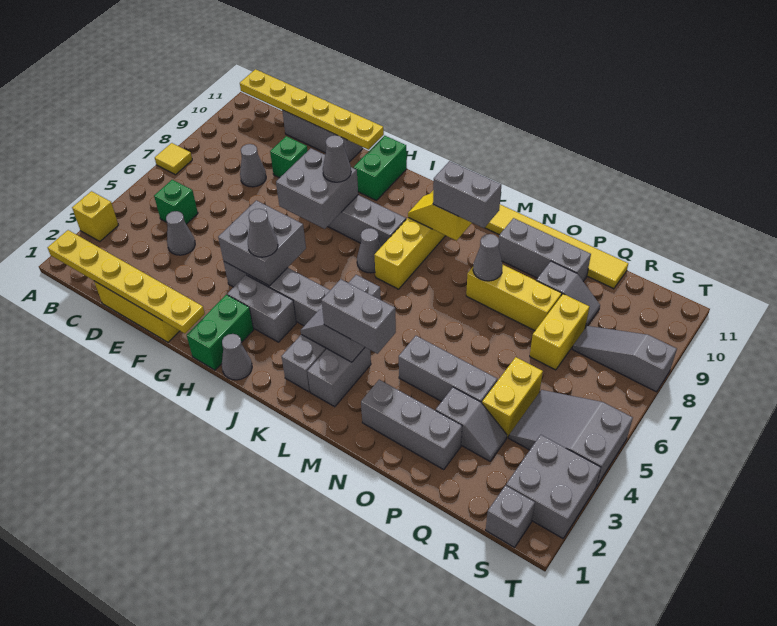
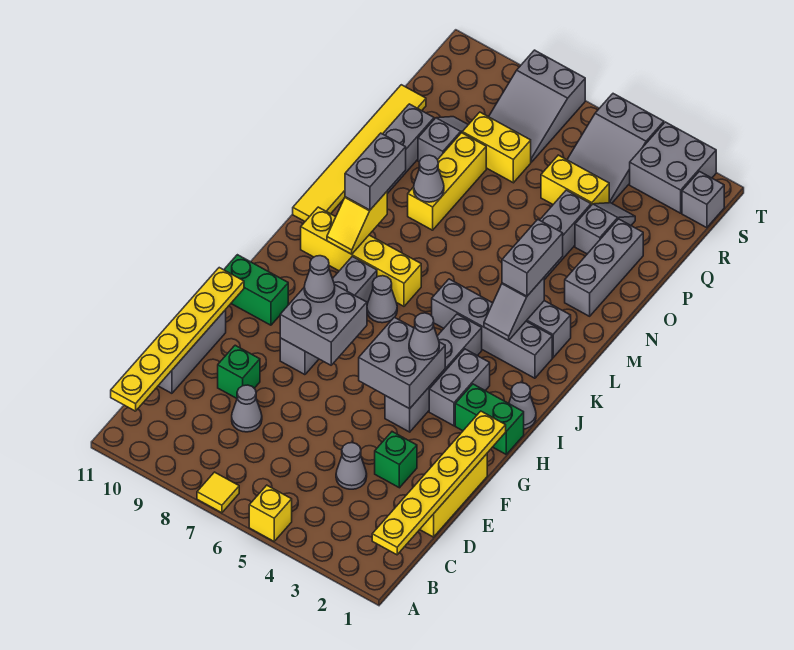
yellow brick A3 level 1 -> yellow brick A5 level 1
green brick C5 level 1 -> green brick E3 level 1
grey slope R8:T8 level 1 top T -> grey slope R7:T8 level 1 top T

